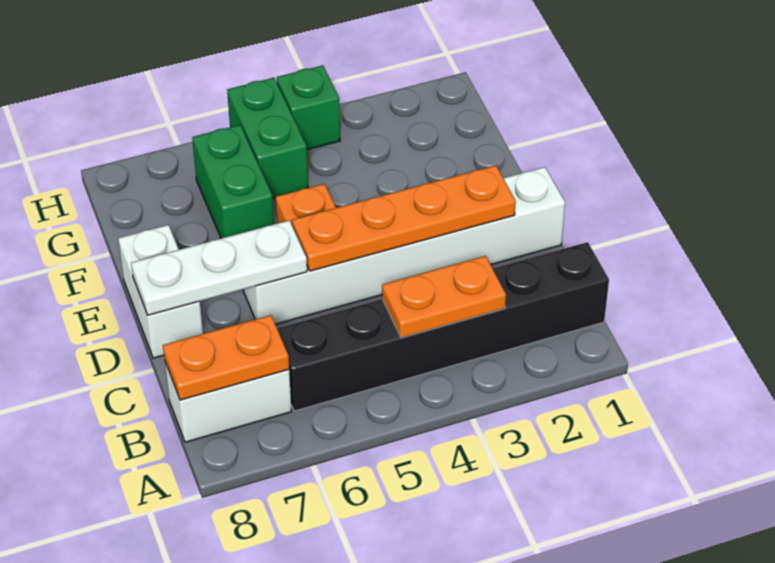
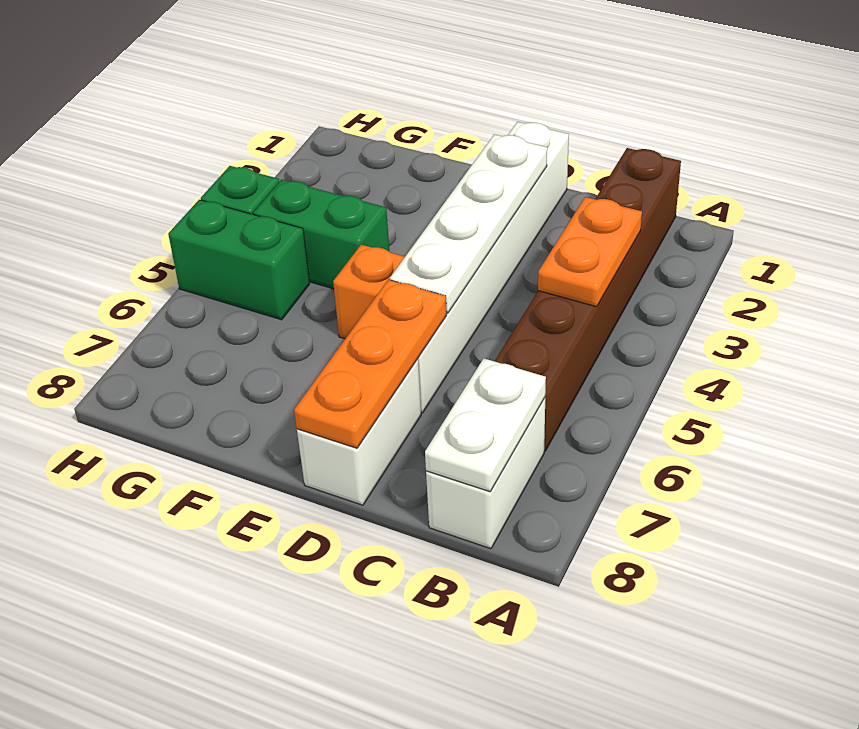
black brick B1:B6 level 1 -> brown brick B1:B6 level 1
orange plate B7:B8 level 2 -> white plate B7:B8 level 2
orange plate D2:D5 level 2 -> white plate D2:D5 level 2
white plate D6:D8 level 2 -> orange plate D6:D8 level 2
white brick D8:E8 level 1 -> white brick D7:D8 level 1
green brick F6:G6 level 1 -> green brick F4:G4 level 1

